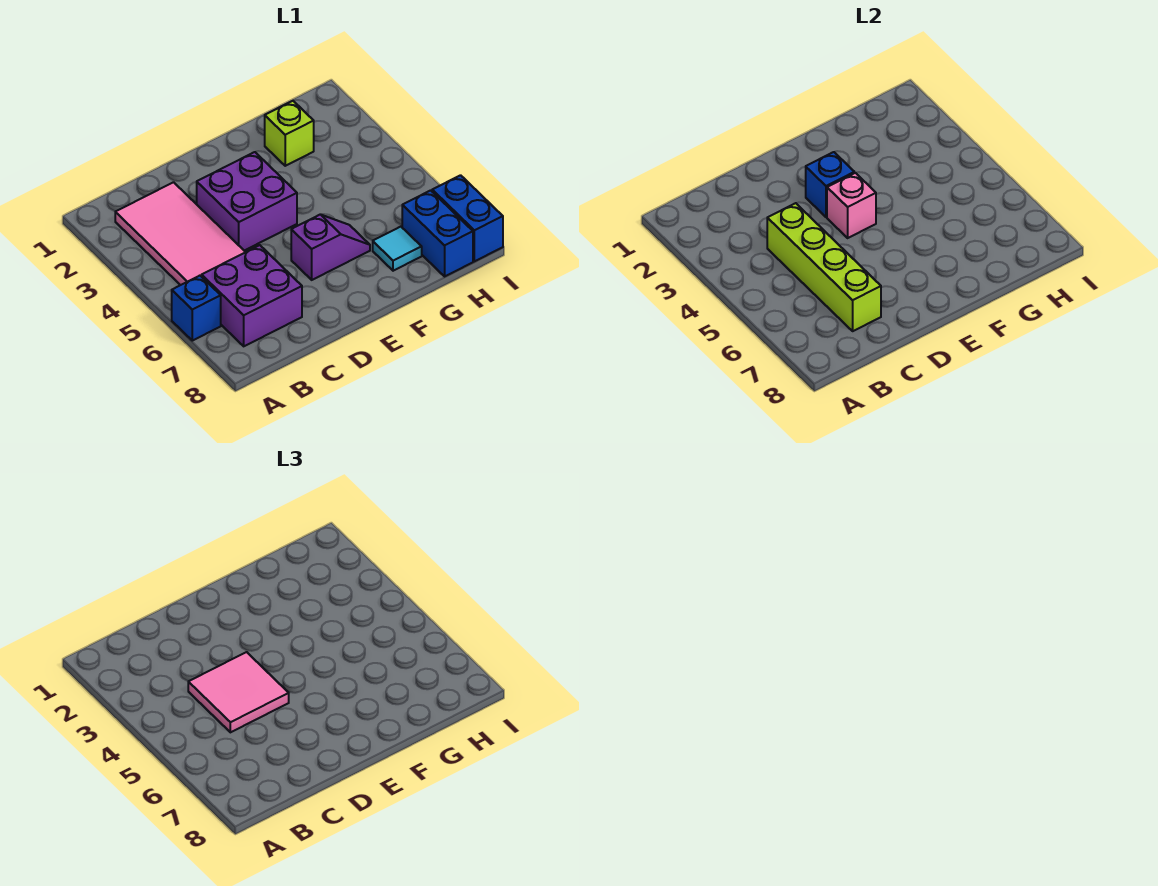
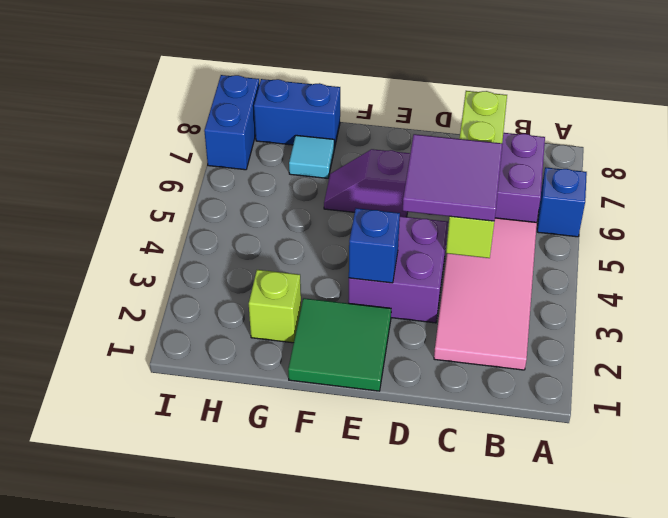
pink tile C4:D5 level 3 -> purple tile C4:D5 level 3
none -> green tile E1:F2 level 1
pink brick E4 level 2 -> none
blue brick H7:H8 level 1 -> blue brick G8:H8 level 1

